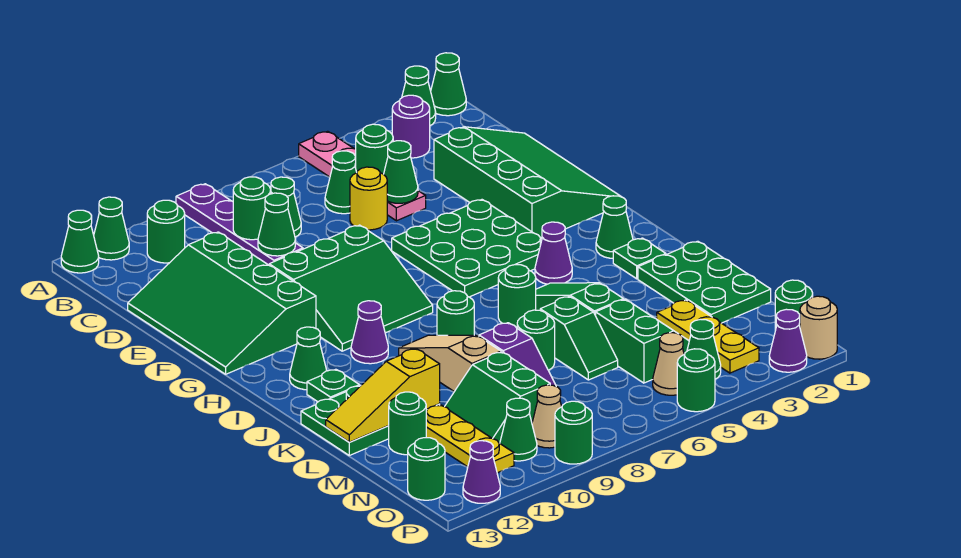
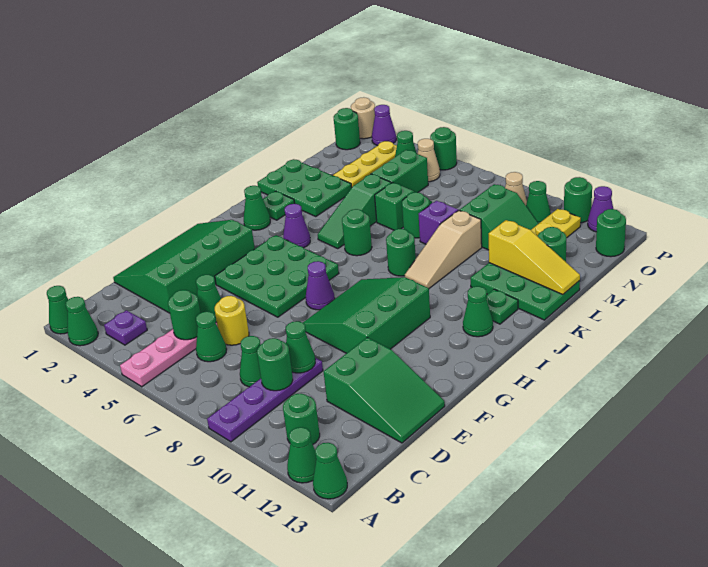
purple round brick B3 level 1 -> purple plate B3 level 1
green slope D11:G13 level 1 top 11 -> green slope D11:E13 level 1 top 11
green slope F8:H10 level 1 top F -> green slope F8:H10 level 1 top 10
purple cone I10 level 1 -> purple cone G7 level 1
green plate K1:M2 level 1 -> green plate K1:L3 level 1
green round brick P9 level 1 -> green round brick P11 level 1

